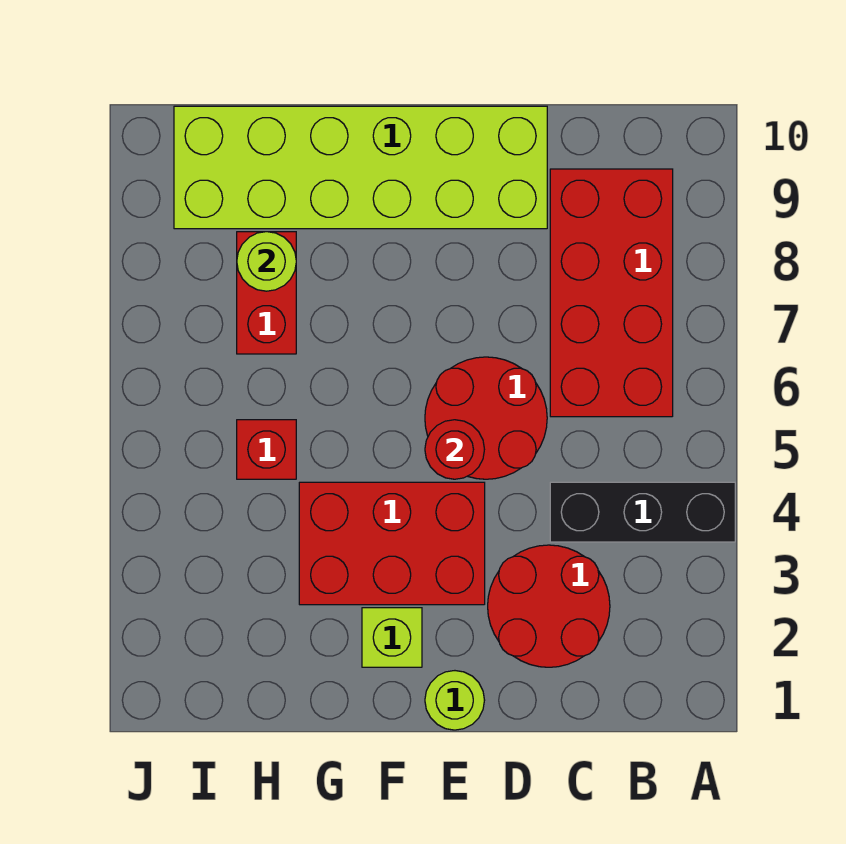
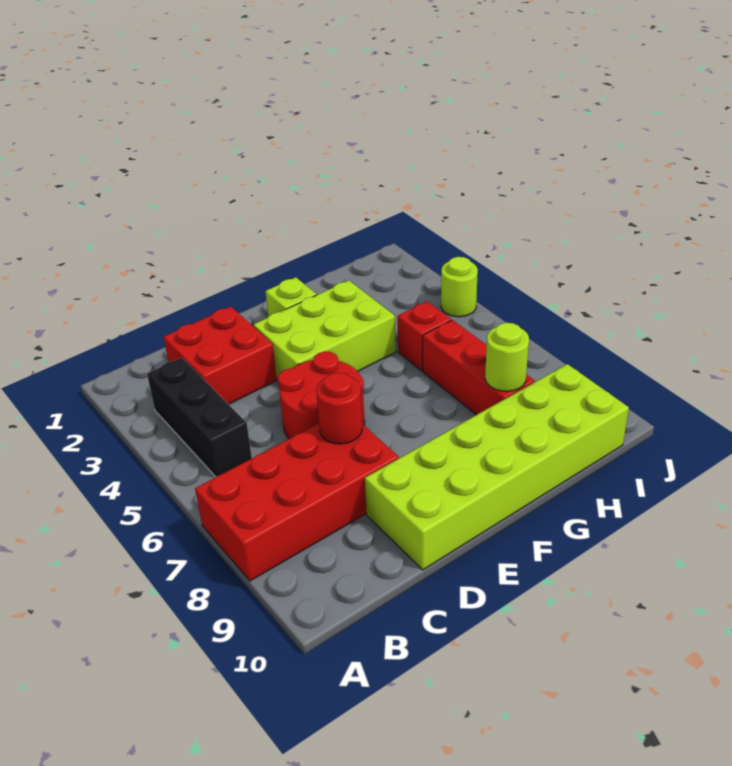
black brick A4:C4 level 1 -> black brick B3:B5 level 1
red brick B6:C9 level 1 -> red brick A7:D8 level 1
red round brick C2:D3 level 1 -> red brick C2:D3 level 1
lime round brick E1 level 1 -> lime round brick J4 level 1
red brick E3:G4 level 1 -> lime brick E3:G4 level 1
red round brick E5 level 2 -> red round brick D7 level 2
red brick H7:H8 level 1 -> red brick H6:H8 level 1

